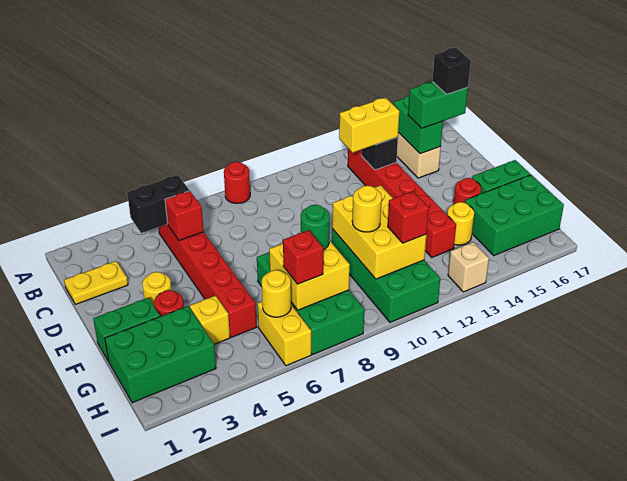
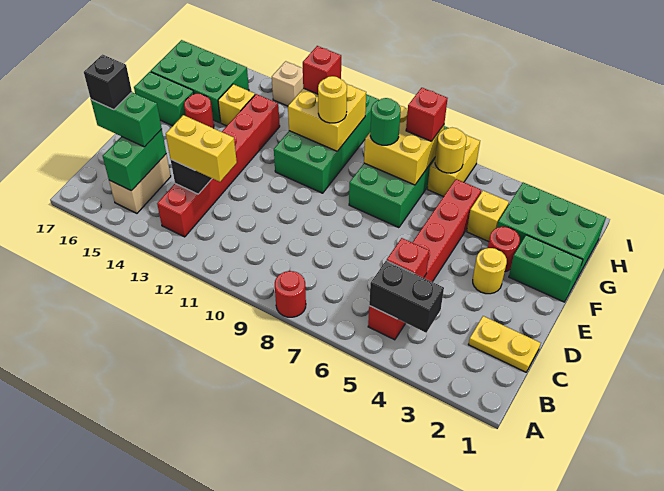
yellow brick F10:H11 level 2 -> yellow brick G10:H11 level 2
yellow round brick G14 level 1 -> yellow brick G14 level 1

